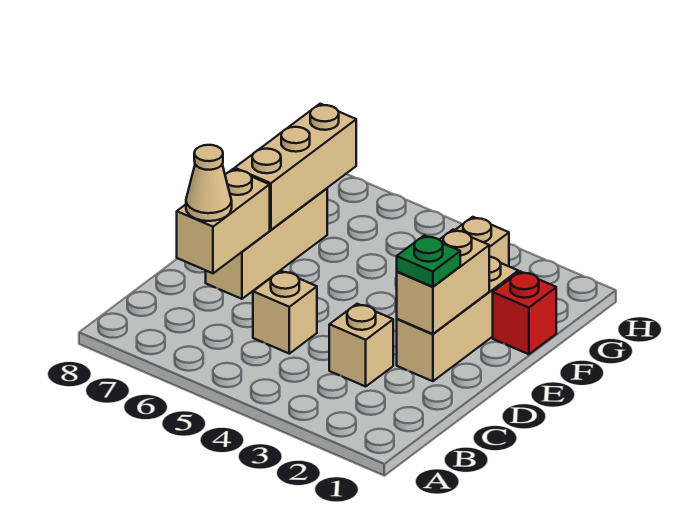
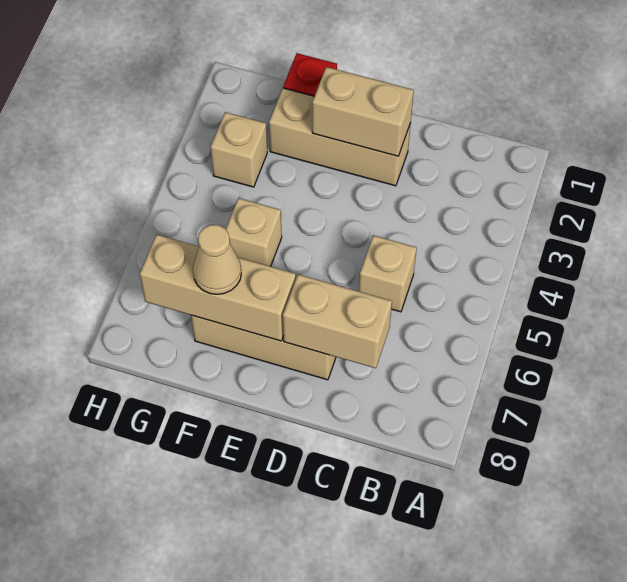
tan brick C3 level 1 -> tan brick F5 level 1
tan cone C7 level 3 -> tan cone F7 level 3
green plate D2 level 3 -> none

